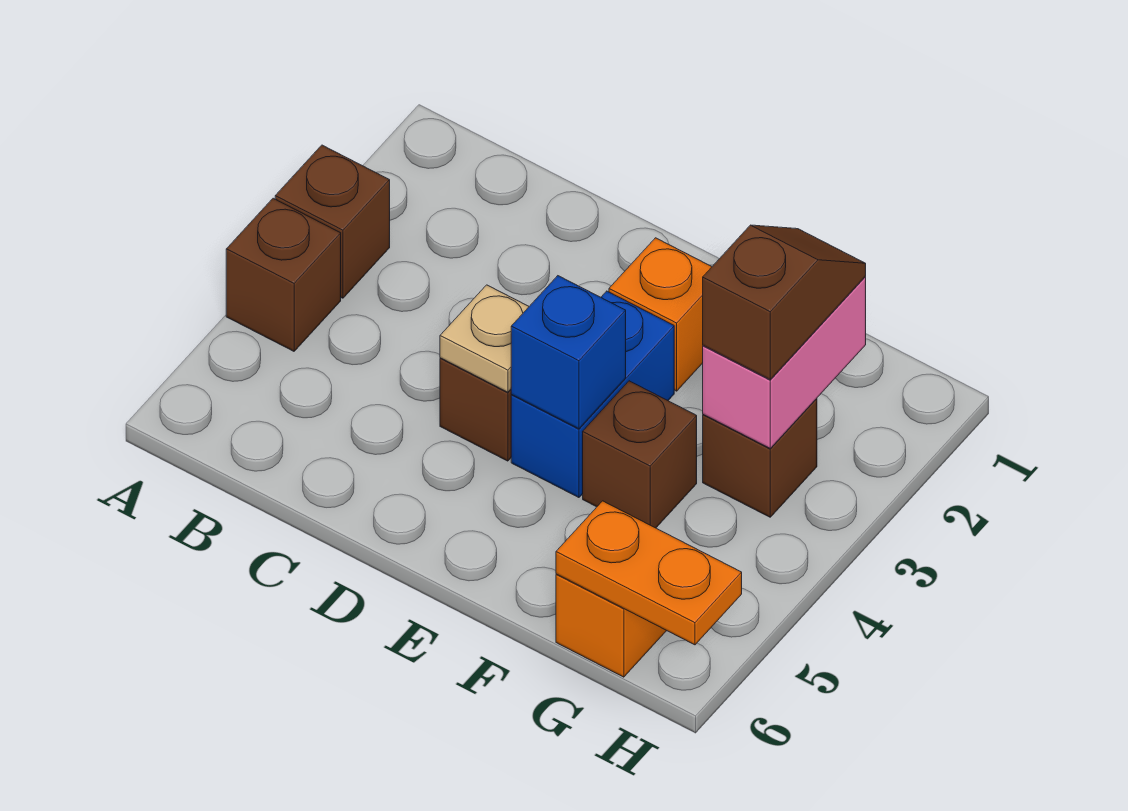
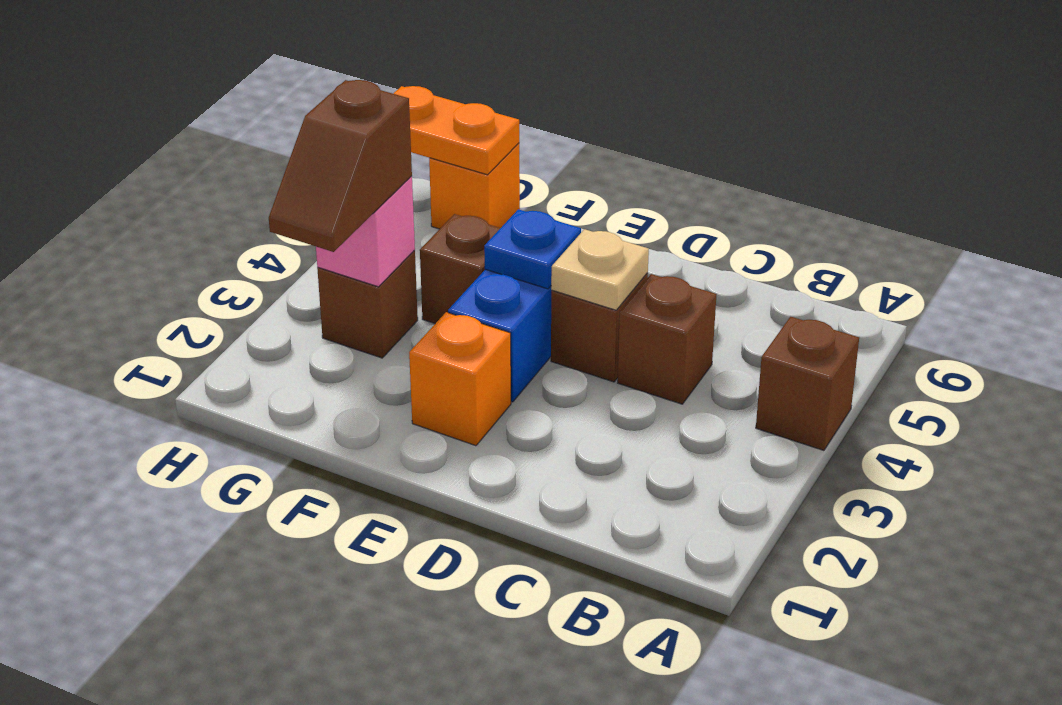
brown brick A3 level 1 -> brown brick C4 level 1
blue brick E4 level 2 -> blue plate E4 level 2
pink brick G2:G3 level 2 -> pink brick G3 level 2

